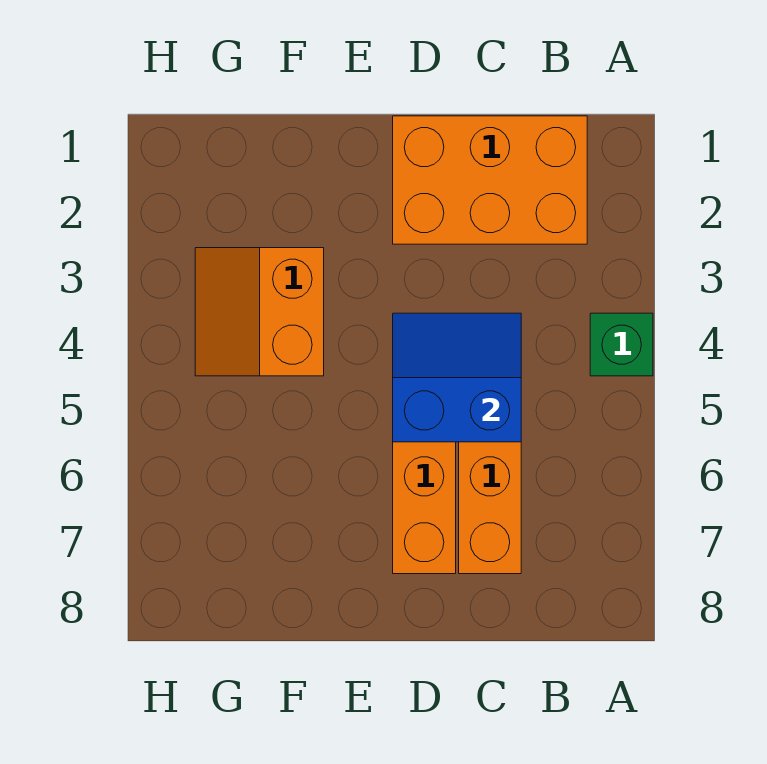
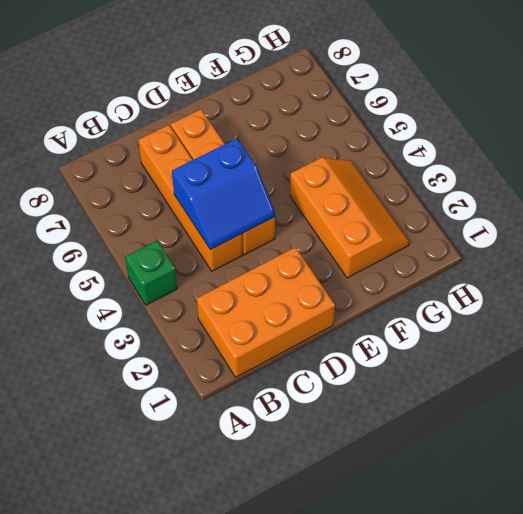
orange slope F3:G4 level 1 top F -> orange slope F2:G4 level 1 top F

